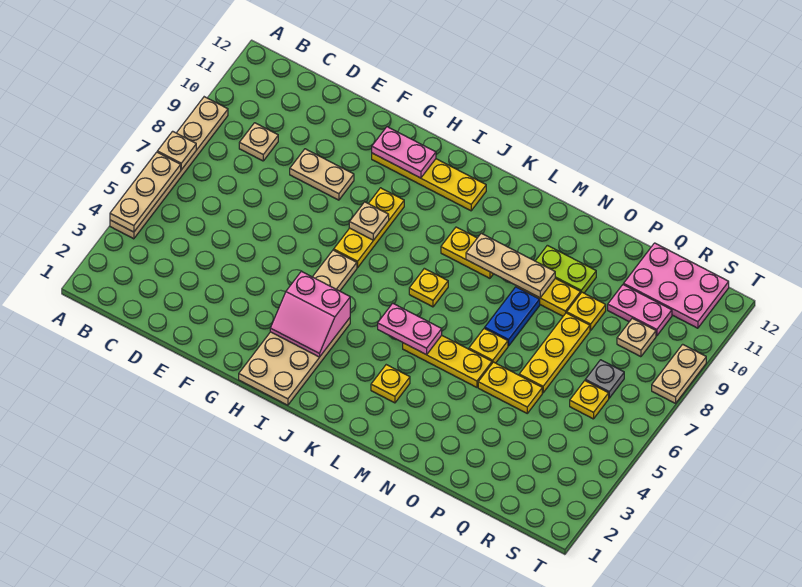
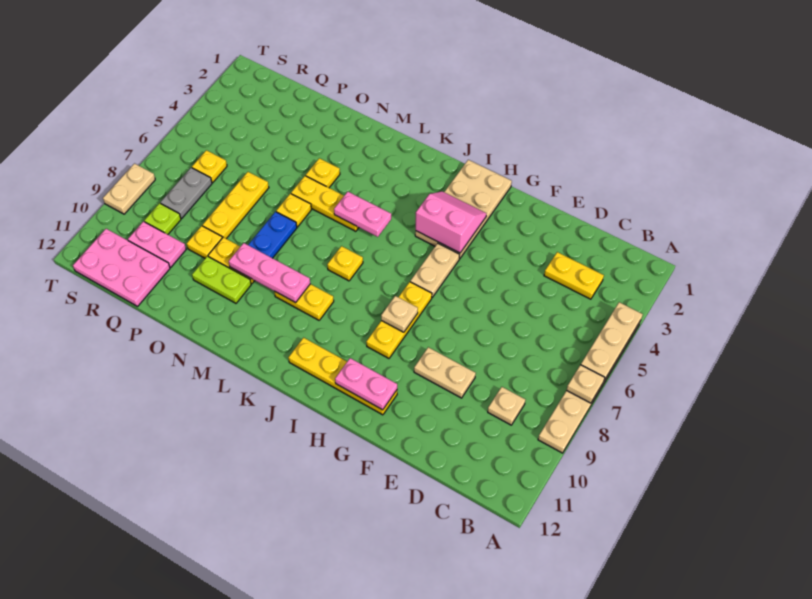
yellow plate L3 level 1 -> yellow plate N4 level 1
tan plate L9:N9 level 2 -> pink plate L9:N9 level 2
yellow plate O5:P5 level 1 -> yellow plate C3:D3 level 1
grey plate R7 level 1 -> grey plate R7:R8 level 1
tan plate R9 level 1 -> lime plate R9 level 1

